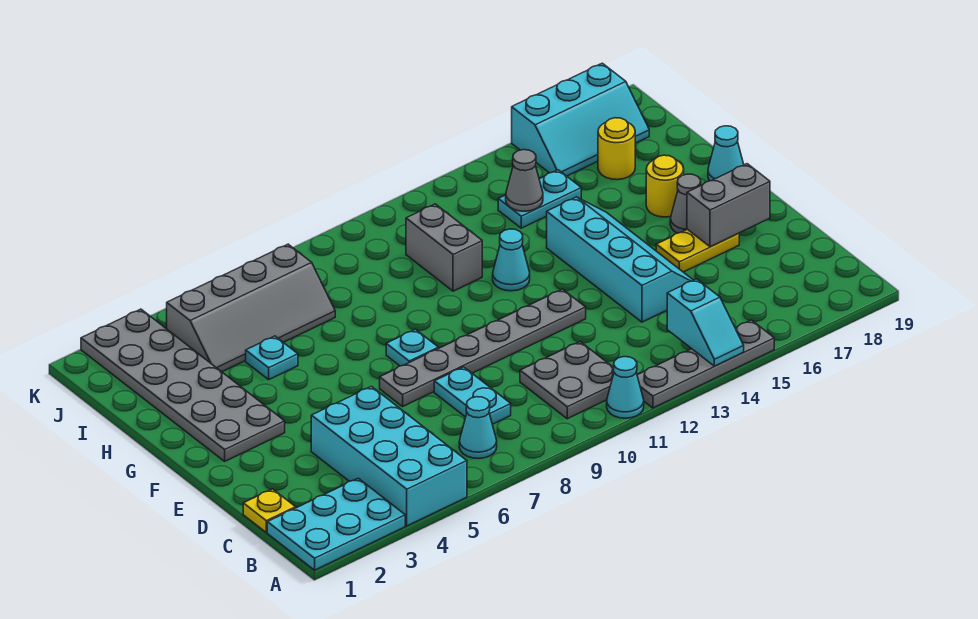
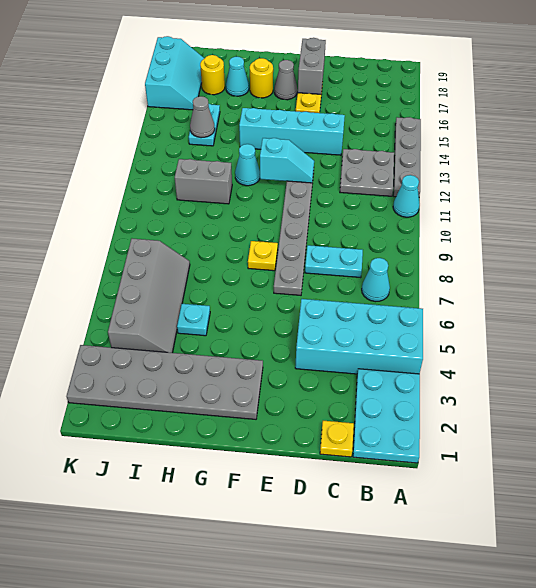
cyan slope A14:B14 level 2 top B -> cyan slope E12:F12 level 2 top F
grey plate B10:C11 level 1 -> grey plate B12:C13 level 1
cyan plate F8 level 1 -> yellow plate F8 level 1
cyan cone G19 level 1 -> cyan cone H17 level 1

